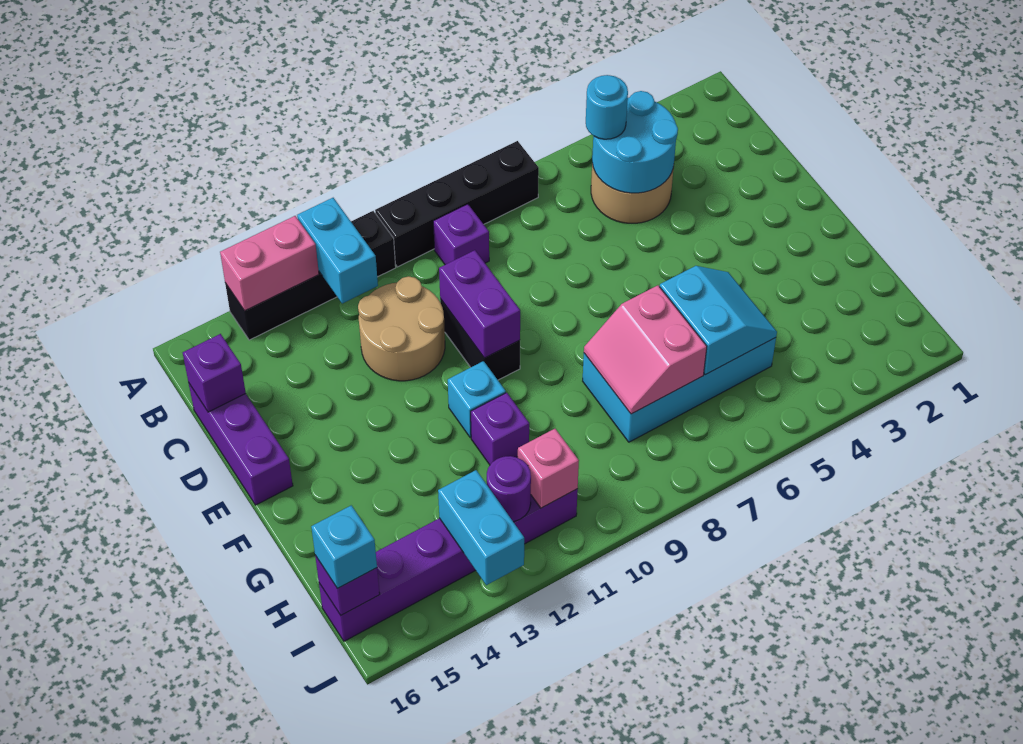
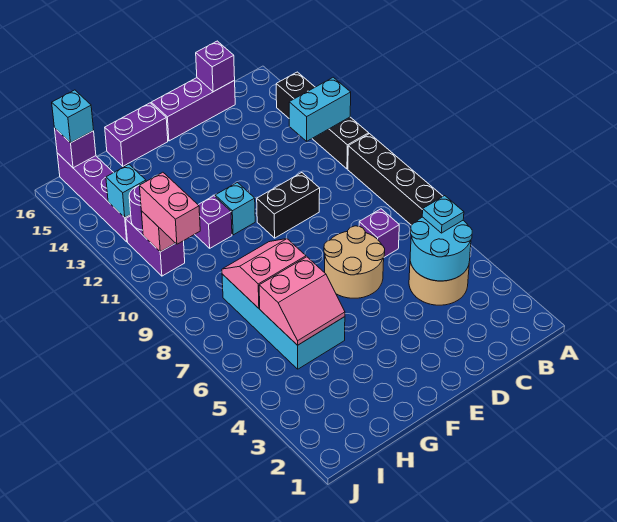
pink brick A13:A14 level 2 -> pink brick I10:I11 level 3
cyan round brick B5 level 3 -> cyan plate B5 level 3
purple brick B9 level 1 -> purple brick C7 level 1
tan round brick C11:D12 level 1 -> tan round brick D6:E7 level 1
purple brick D10:E10 level 2 -> purple brick F16:G16 level 1
cyan slope G5:H6 level 2 top 6 -> pink slope G5:H6 level 2 top 6
cyan brick I13:J13 level 2 -> cyan brick I13 level 2

